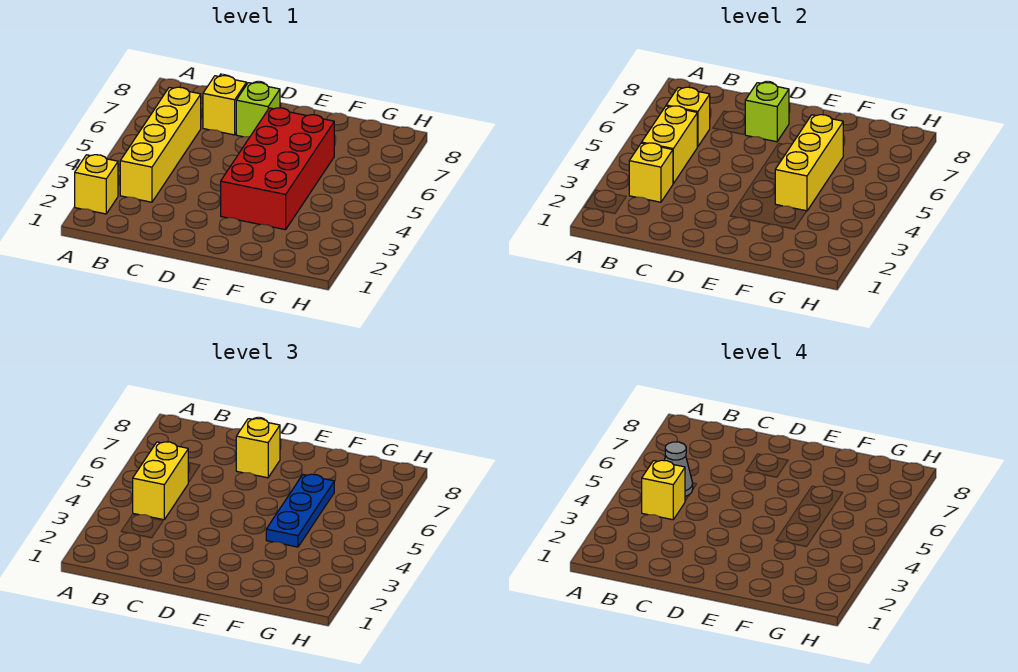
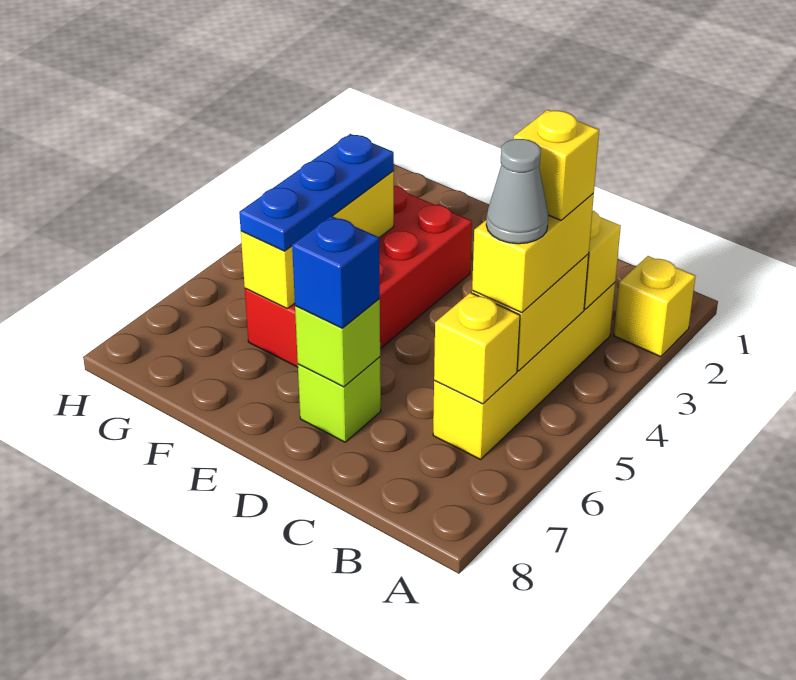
yellow brick C7 level 1 -> none
yellow brick D7 level 3 -> blue brick D7 level 3

